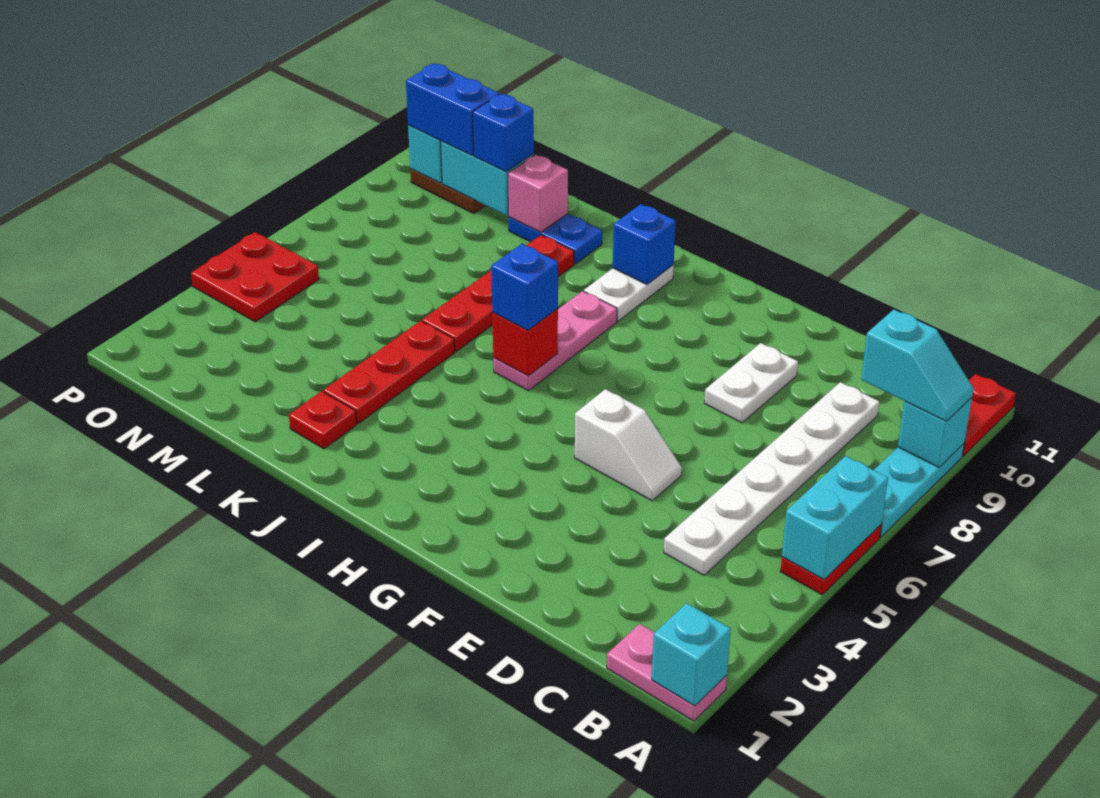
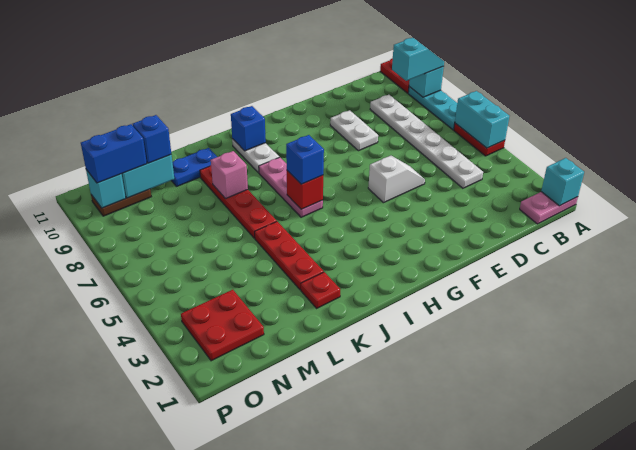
pink brick L10 level 2 -> pink brick K8 level 2
red plate O4:P5 level 1 -> red plate N2:O3 level 1

